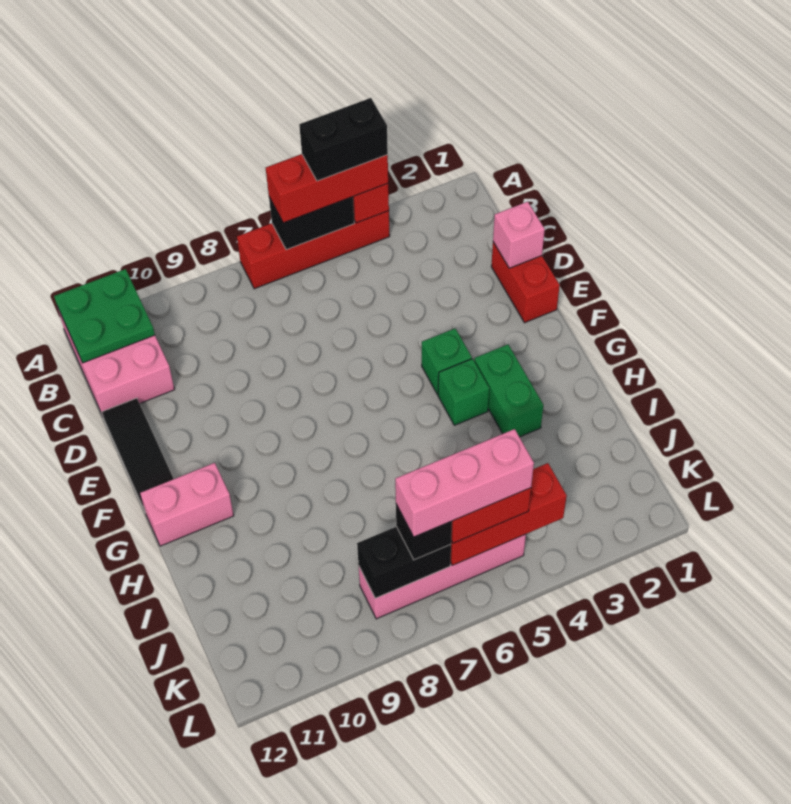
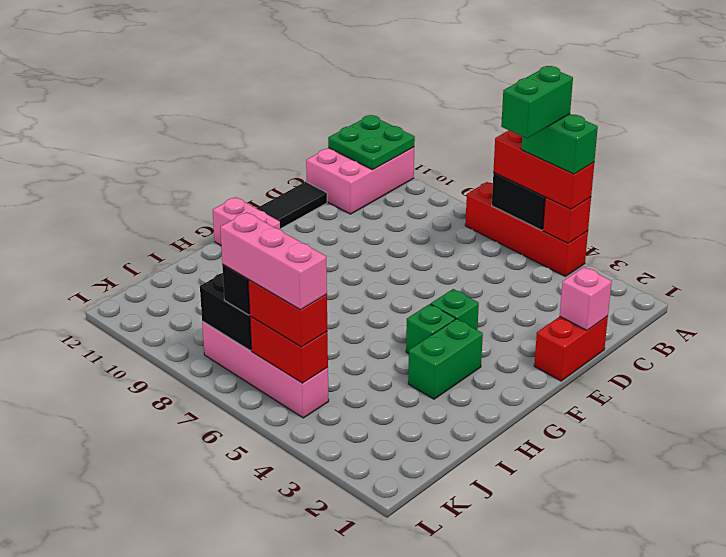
black brick A4:A5 level 4 -> green brick A4:A5 level 4
none -> green brick A5:B5 level 5
red brick K4:K6 level 2 -> red brick K5:K6 level 2

